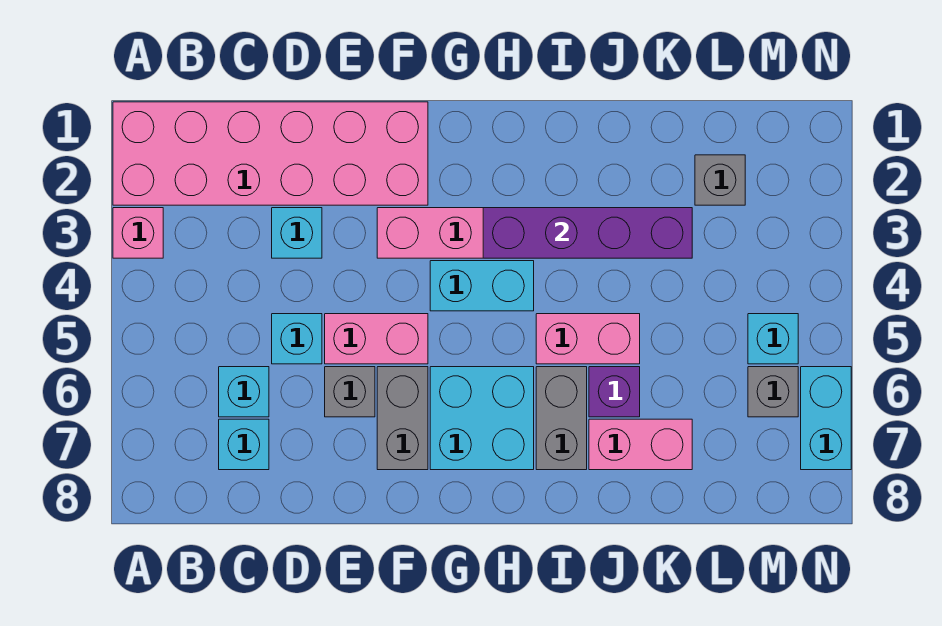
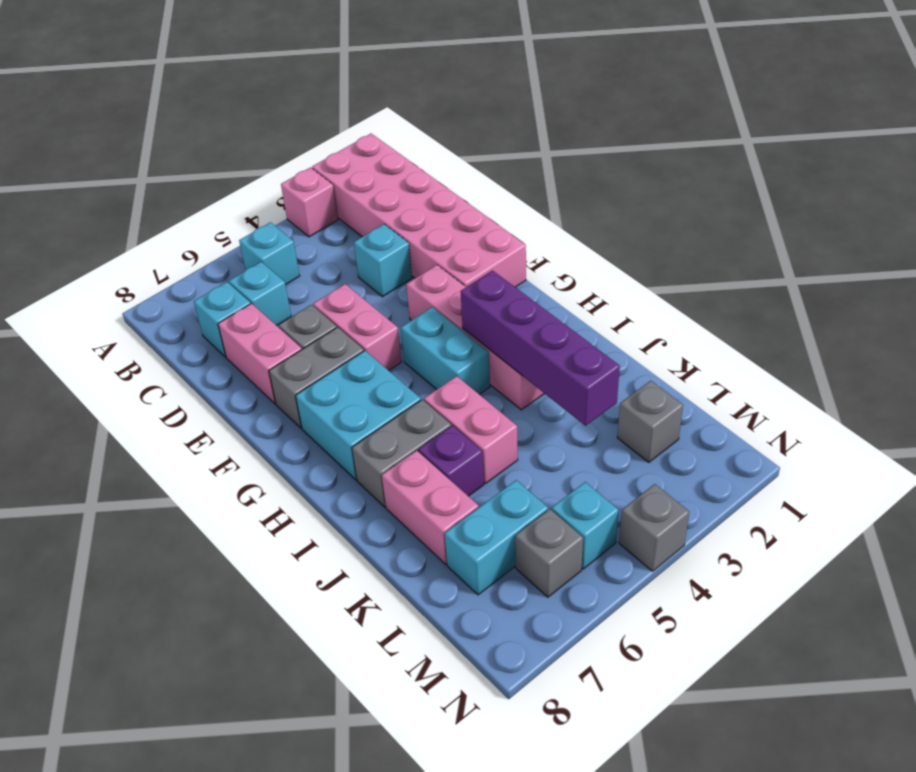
cyan brick D5 level 1 -> cyan brick B5 level 1
none -> pink brick D7:E7 level 1
none -> grey brick N4 level 1
cyan brick N6:N7 level 1 -> cyan brick L6:L7 level 1

